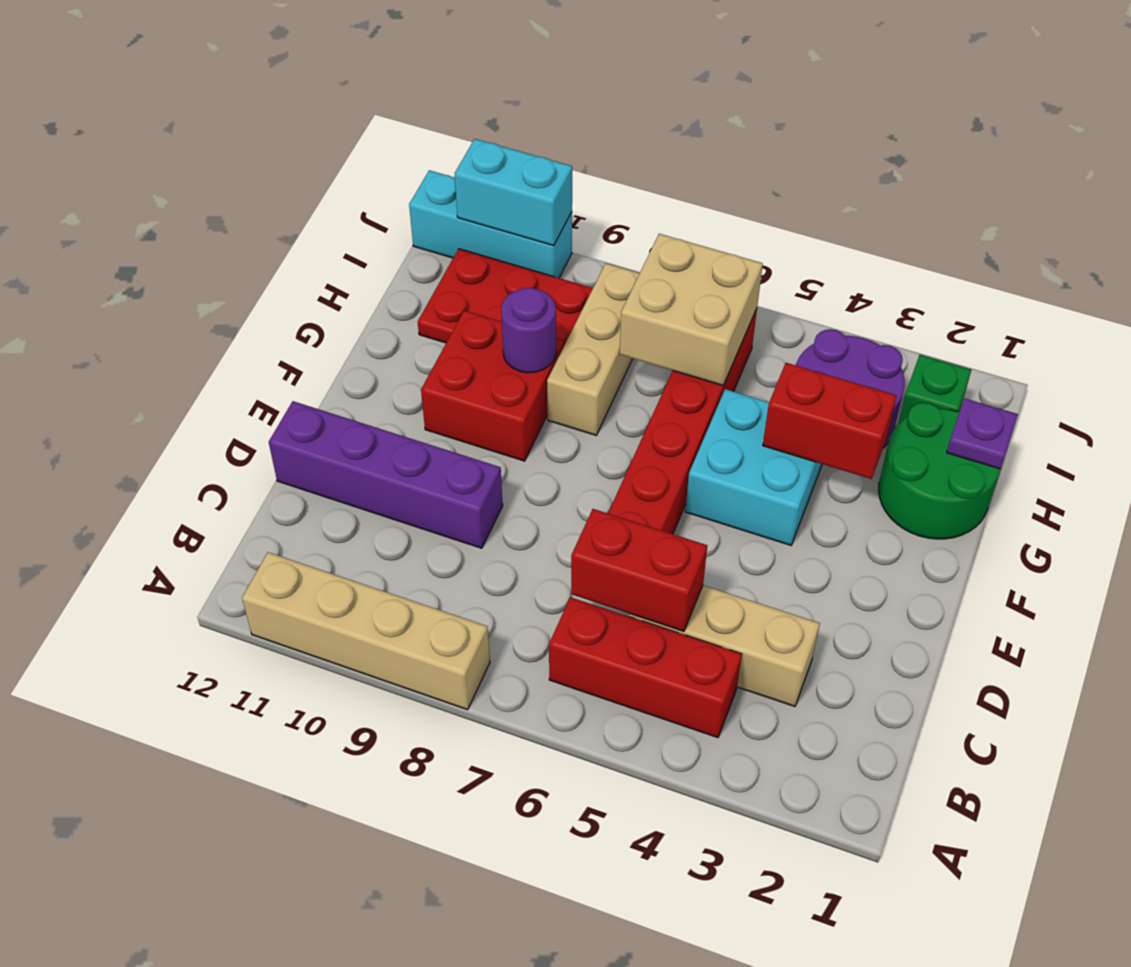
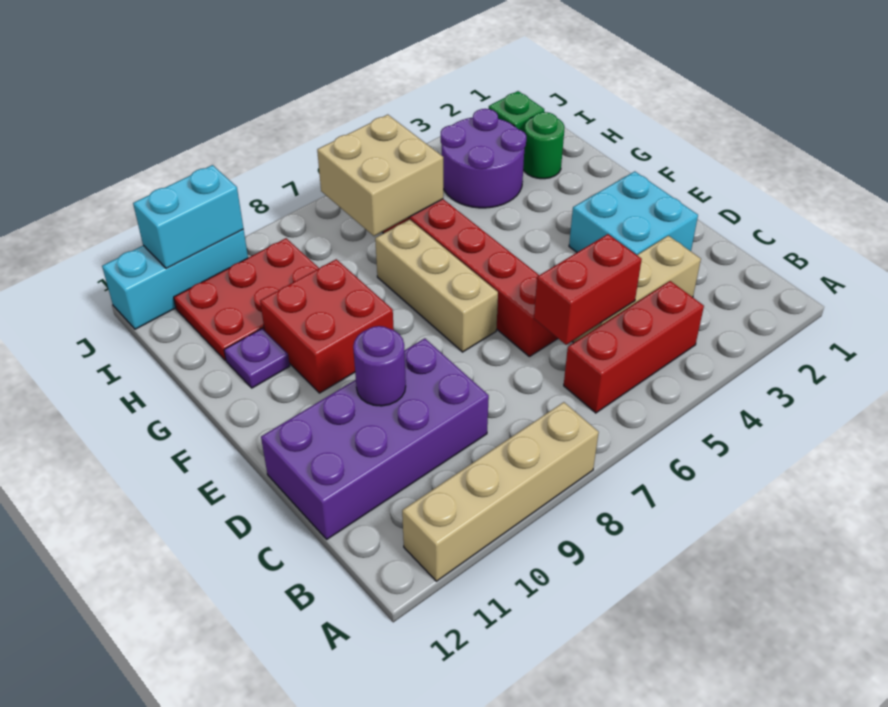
purple brick D9:D12 level 1 -> purple brick C9:D12 level 1
cyan brick F4:G5 level 1 -> cyan brick D2:E3 level 1
green round brick G1:H2 level 1 -> green round brick H2 level 1
red brick G3:G4 level 2 -> none
tan brick G8:I8 level 1 -> tan brick E7:G7 level 1
purple round brick G9 level 2 -> purple round brick D10 level 2
purple plate H1 level 2 -> purple plate G11 level 1

